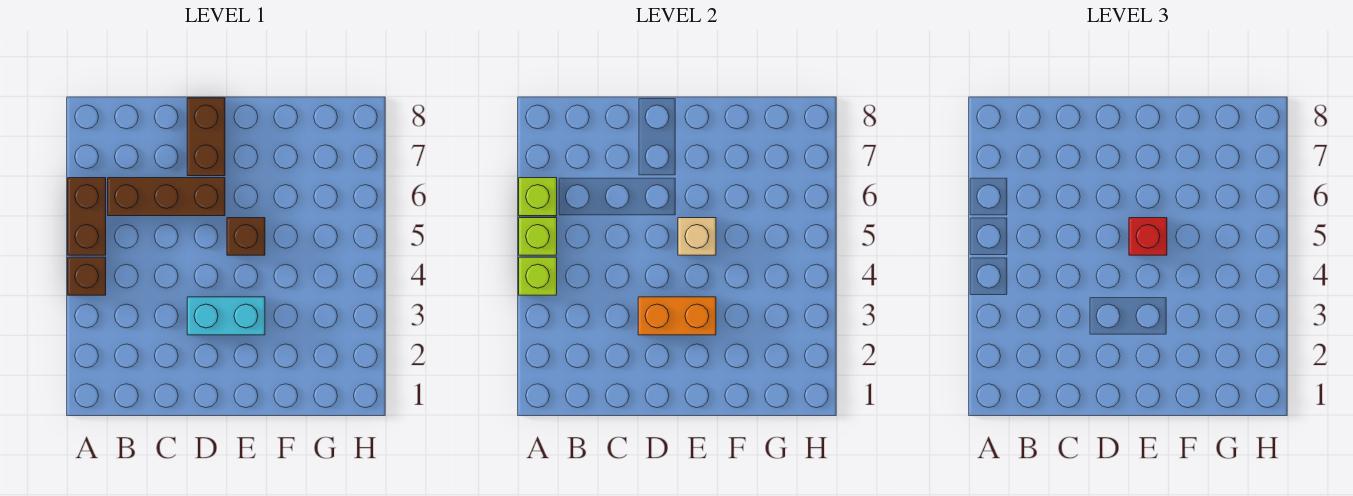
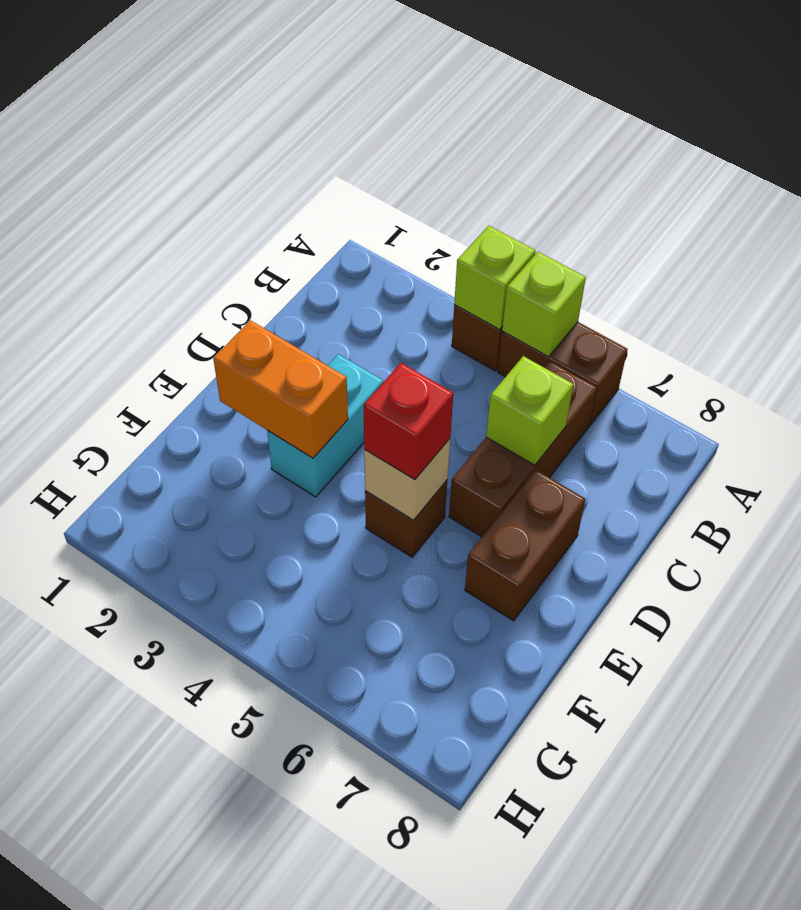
lime brick A6 level 2 -> lime brick C6 level 2
orange brick D3:E3 level 2 -> orange brick E2:E3 level 2
brown brick D7:D8 level 1 -> brown brick D7:E7 level 1

